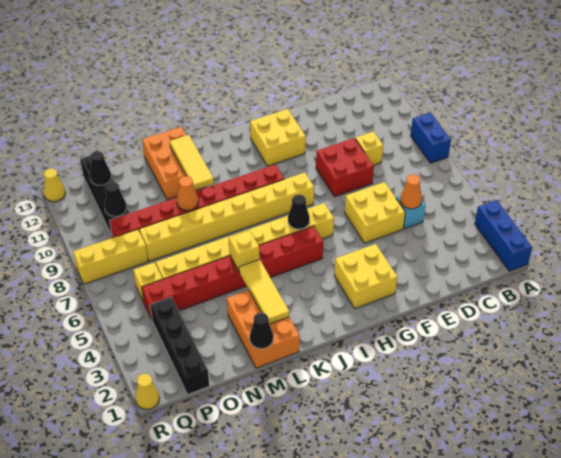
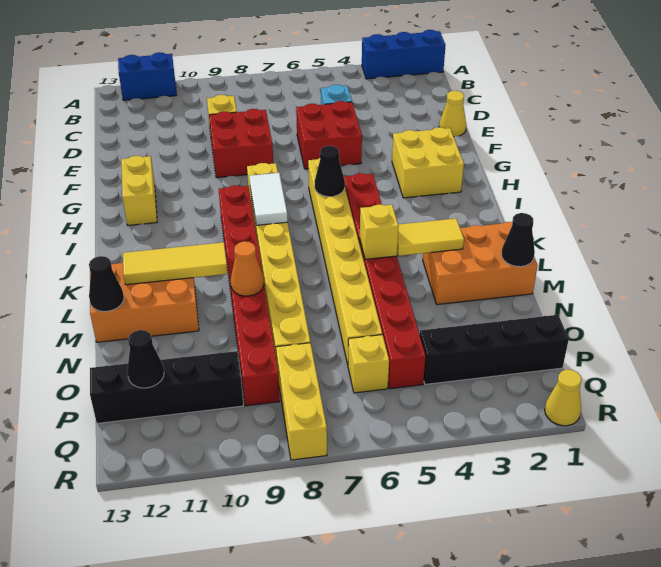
blue brick A8:A9 level 1 -> blue brick A11:A12 level 1
orange cone D5 level 2 -> none
yellow brick E5:F6 level 1 -> red brick E5:F6 level 1
yellow brick G11:H12 level 1 -> yellow brick G12:H12 level 1
none -> white tile I8:J8 level 2
yellow tile L2:L4 level 2 -> yellow tile L3:L4 level 2
black cone P10 level 2 -> black cone M13 level 2
yellow cone R13 level 1 -> yellow cone E1 level 1

